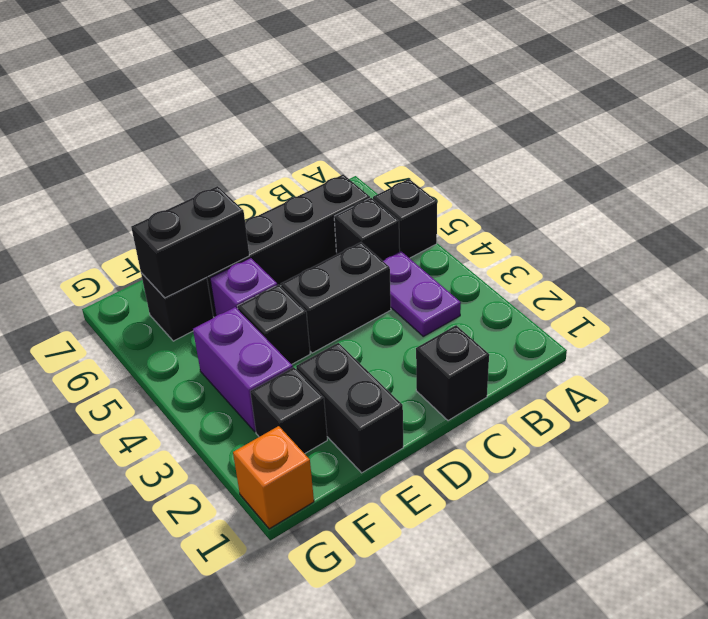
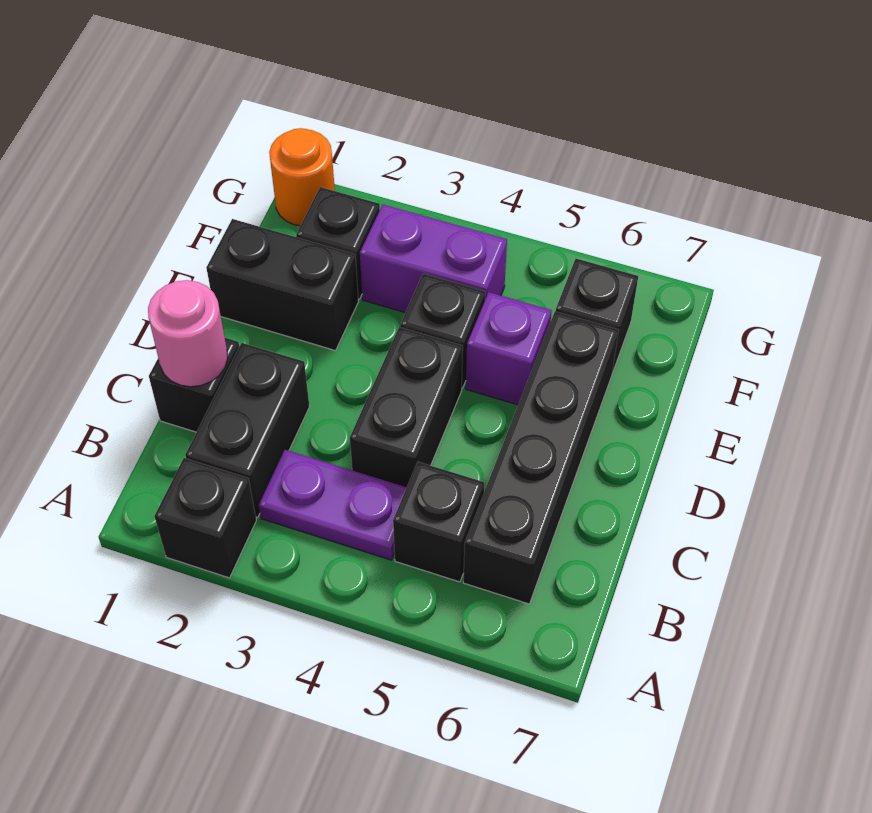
black brick A5 level 1 -> black brick A2 level 1
none -> pink round brick C1 level 2
black brick E6:F6 level 2 -> black brick B2:C2 level 1
orange brick G1 level 1 -> orange round brick G1 level 1

